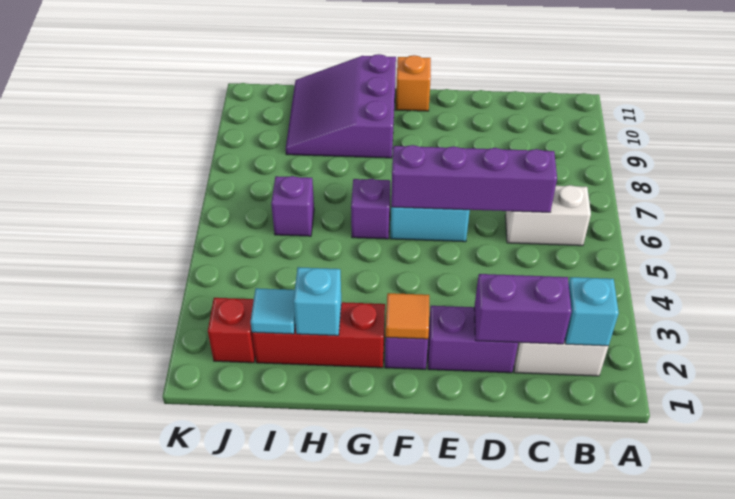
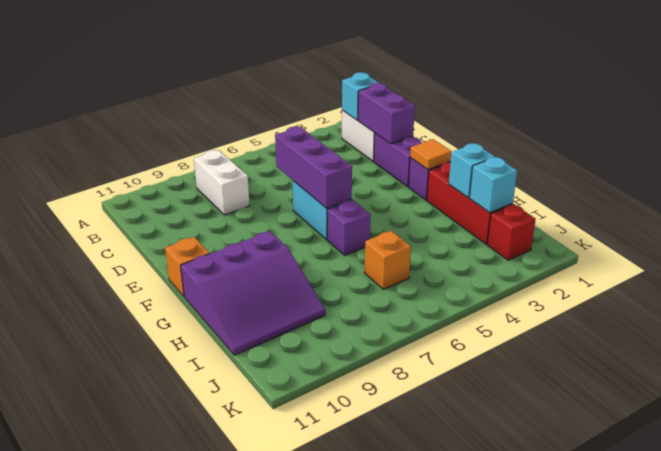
white brick B6:C6 level 1 -> white brick B8:C8 level 1
purple brick C6:F6 level 2 -> purple brick D6:F6 level 2
cyan tile I2 level 2 -> cyan brick I2 level 2
purple brick I6 level 1 -> orange brick I6 level 1

